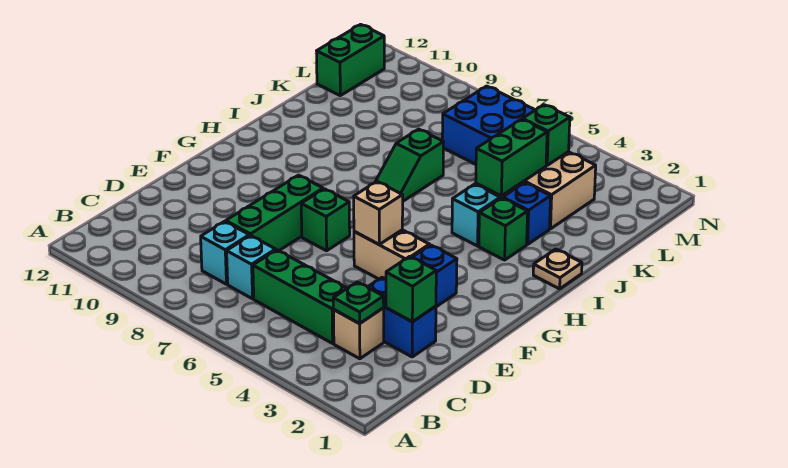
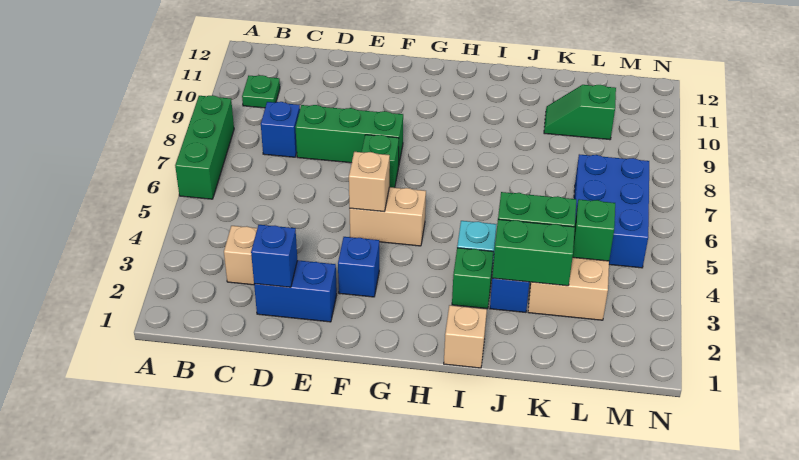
green plate C3 level 2 -> green plate B10 level 1
green brick C4:C6 level 1 -> green brick A6:A8 level 1
cyan brick C7 level 1 -> none
cyan brick C8 level 1 -> blue brick C8 level 1
blue brick D2:D3 level 1 -> blue brick D2:E2 level 1
green brick D2 level 2 -> blue brick D2 level 2
tan brick F4:F5 level 1 -> tan brick F5:G5 level 1
tan plate I1 level 1 -> tan brick I1 level 1
green slope I7:J7 level 1 top J -> green slope K10:L10 level 1 top L
green brick L12:M12 level 1 -> green brick J3:K3 level 2

